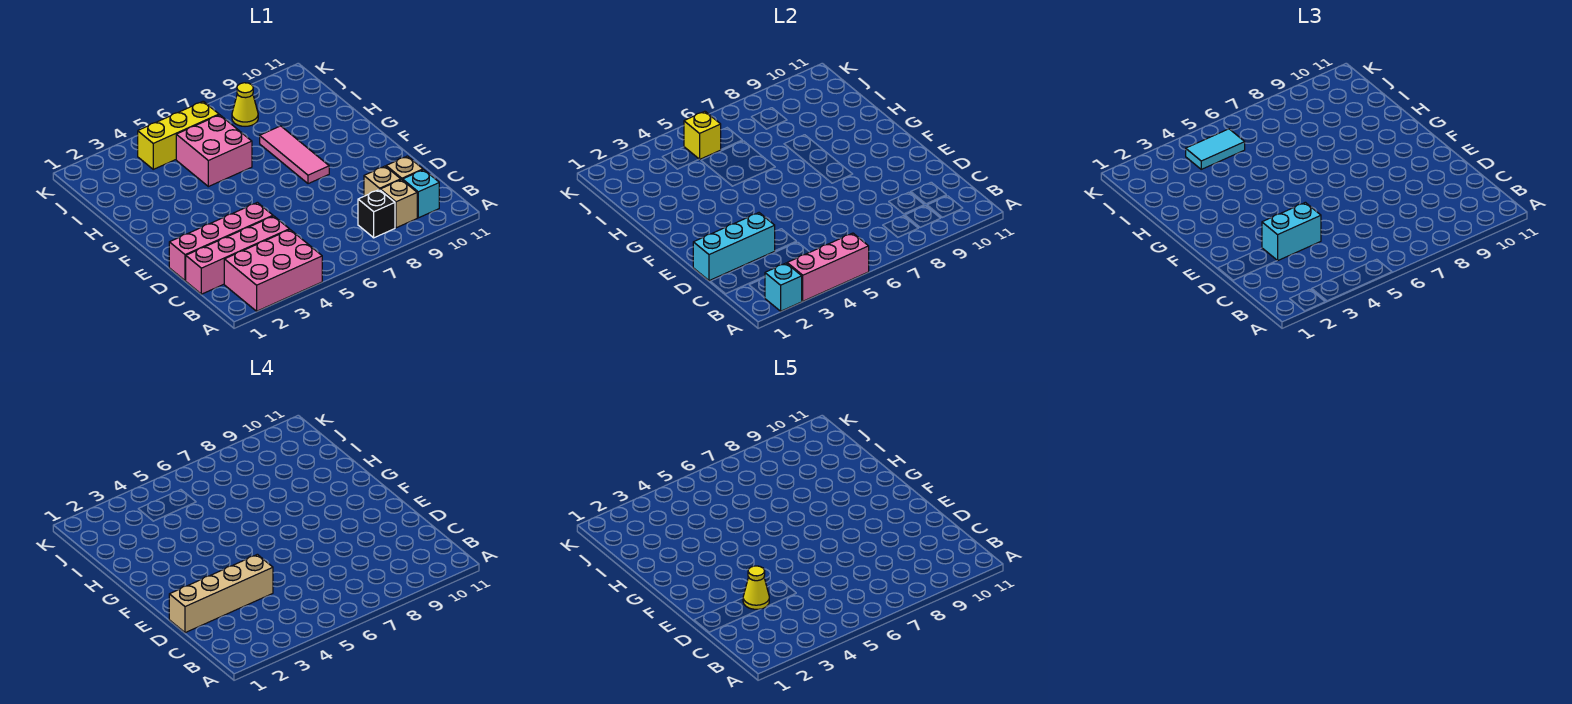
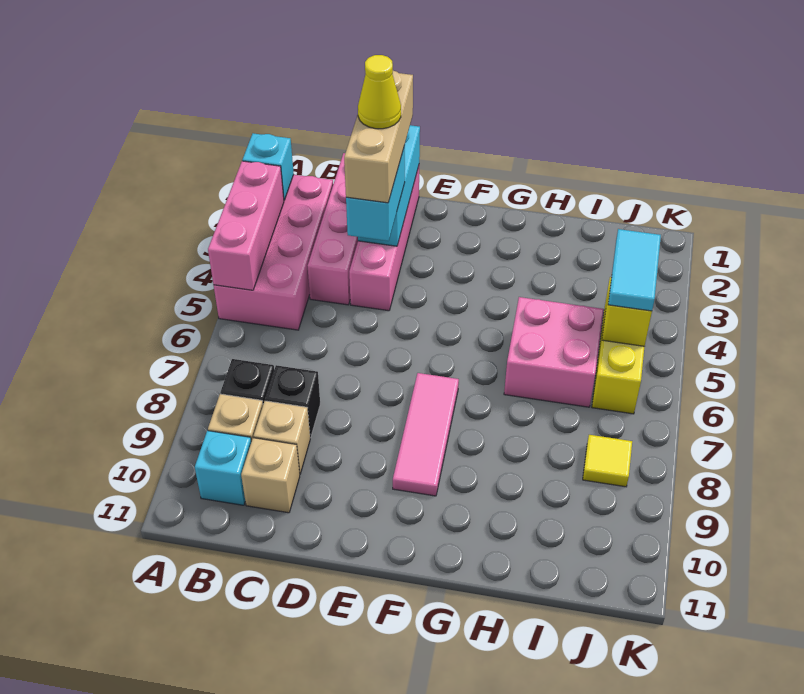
pink brick A2:B4 level 1 -> pink brick A2:B5 level 1
none -> black brick C8 level 1
tan brick D1:D4 level 4 -> tan brick D2:D4 level 4
pink tile F8:H8 level 1 -> pink tile F7:F9 level 1
yellow cone J8 level 1 -> yellow tile J8 level 1

